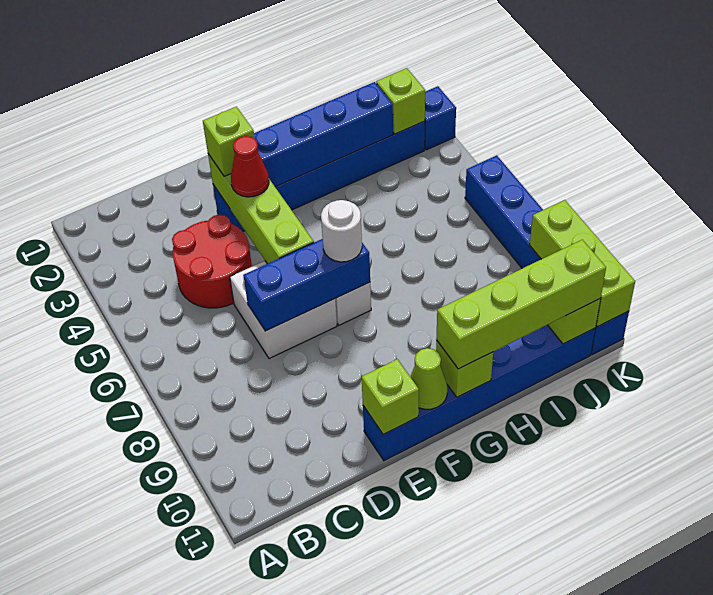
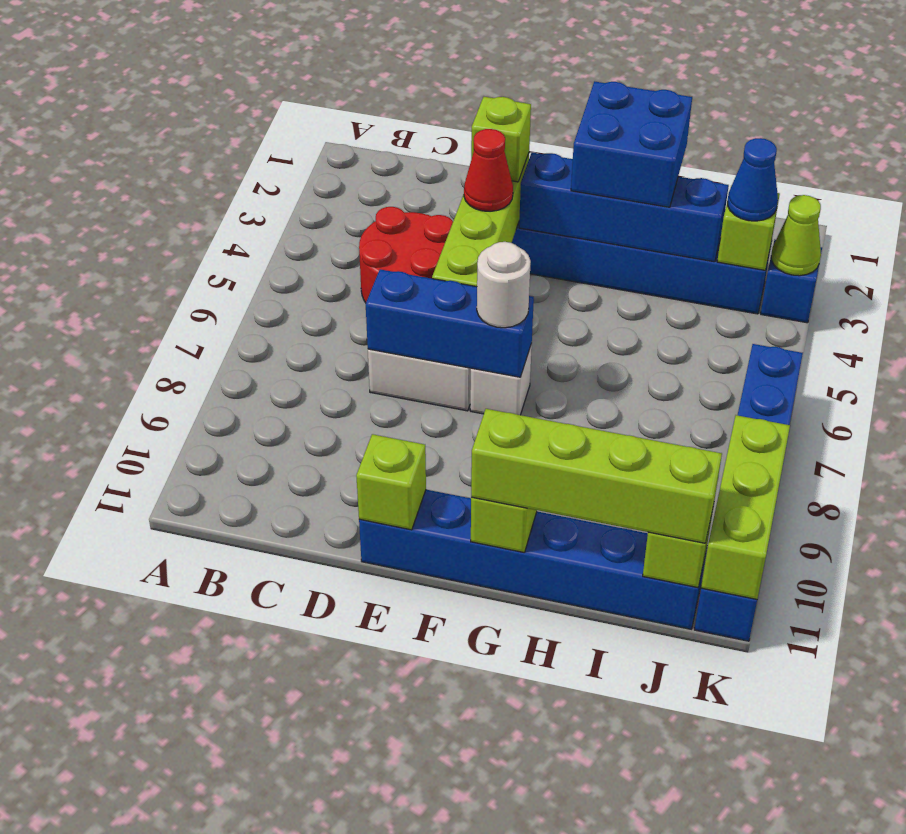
lime cone F11 level 2 -> lime cone K3 level 2
none -> blue brick G2:H3 level 3
none -> blue cone J3 level 3

